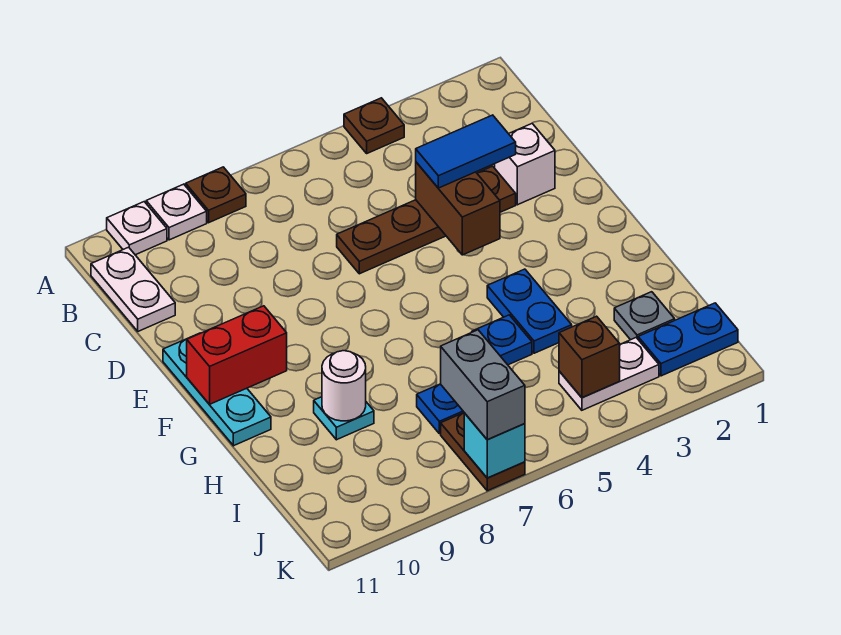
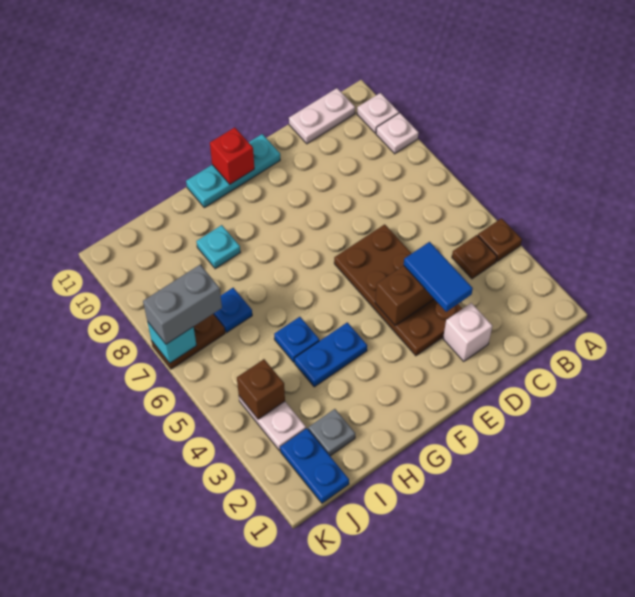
brown plate A8 level 1 -> brown plate B4 level 1
brown plate D3:D6 level 1 -> brown plate D3:E6 level 1
red brick F10:F11 level 2 -> red brick F11 level 2
white round brick H9 level 2 -> none

